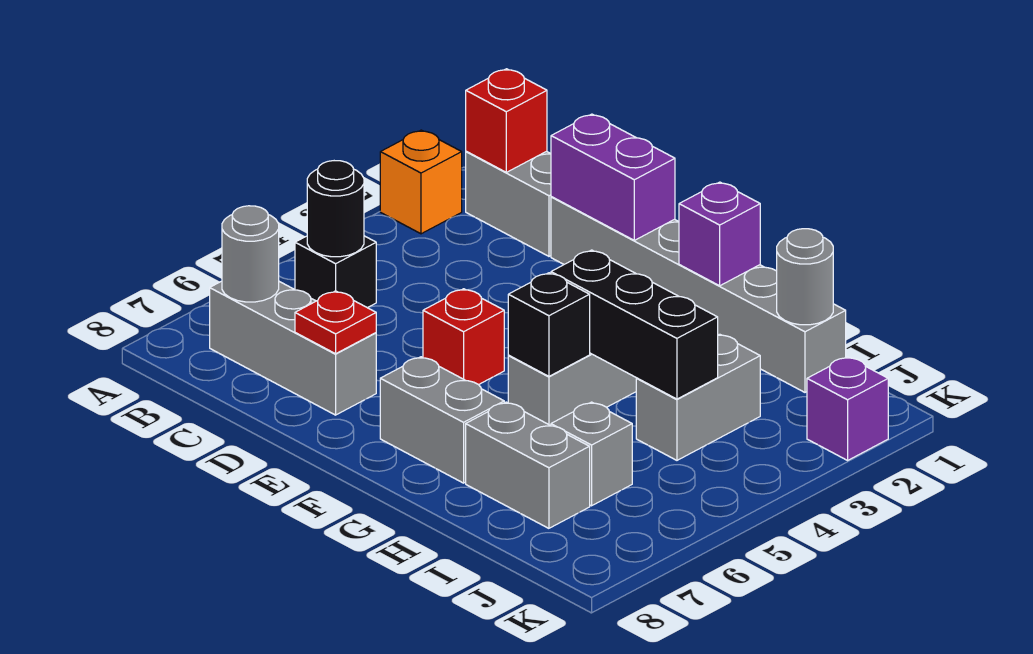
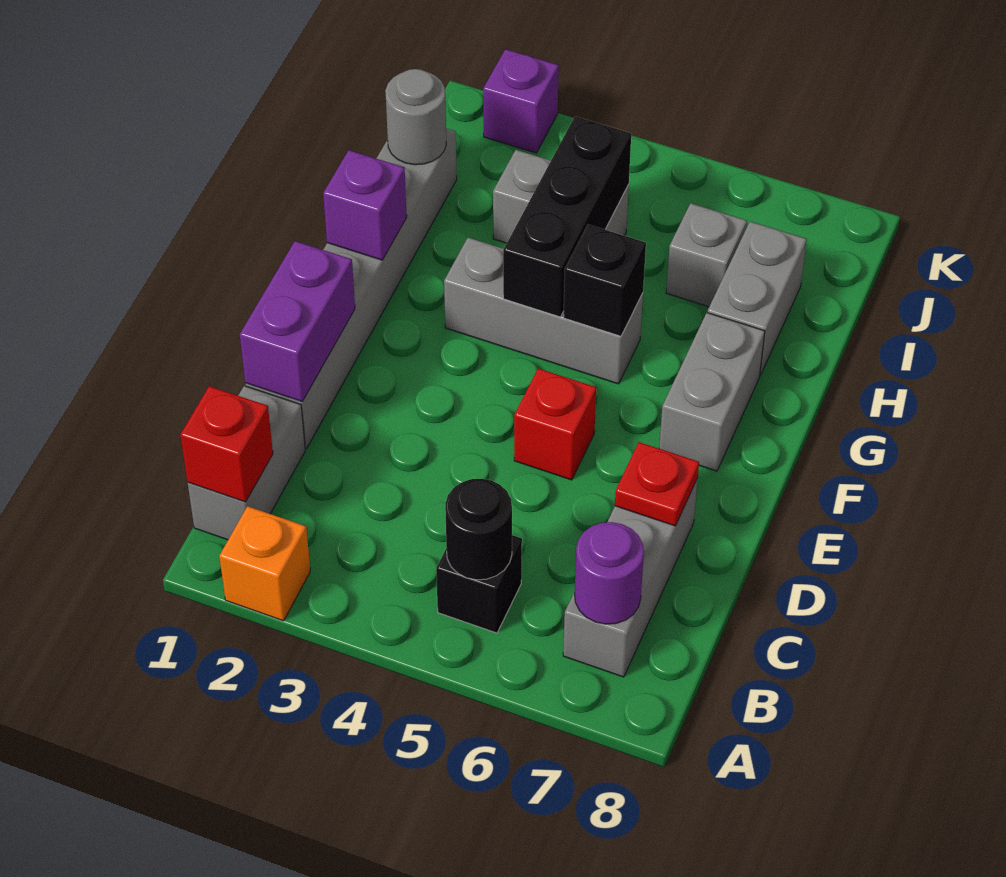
grey round brick B7 level 2 -> purple round brick B7 level 2

